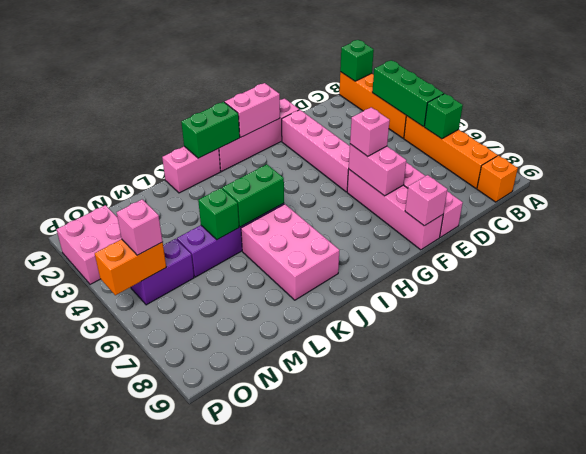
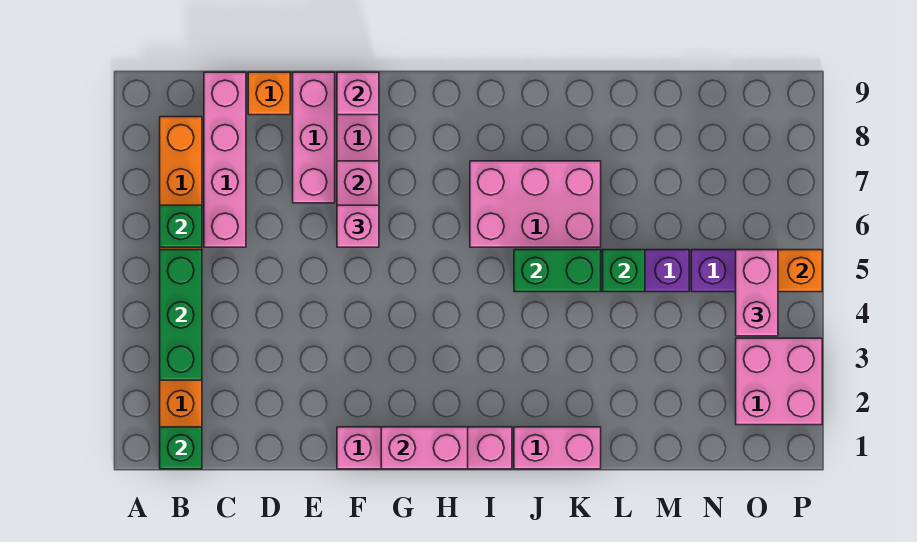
orange brick B9 level 1 -> orange brick D9 level 1
pink brick F2:F5 level 1 -> pink brick C6:C9 level 1
green brick I1:J1 level 2 -> none
pink brick J6:K8 level 1 -> pink brick I6:K7 level 1
pink brick O5 level 3 -> pink brick O4:O5 level 3

